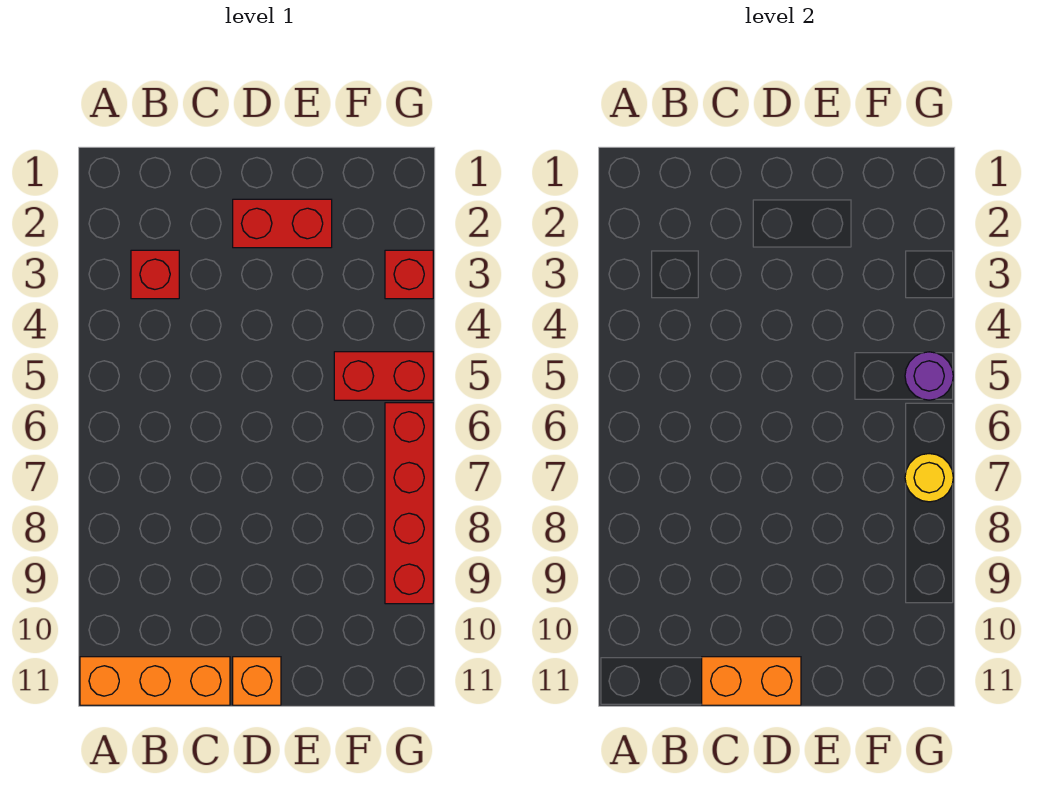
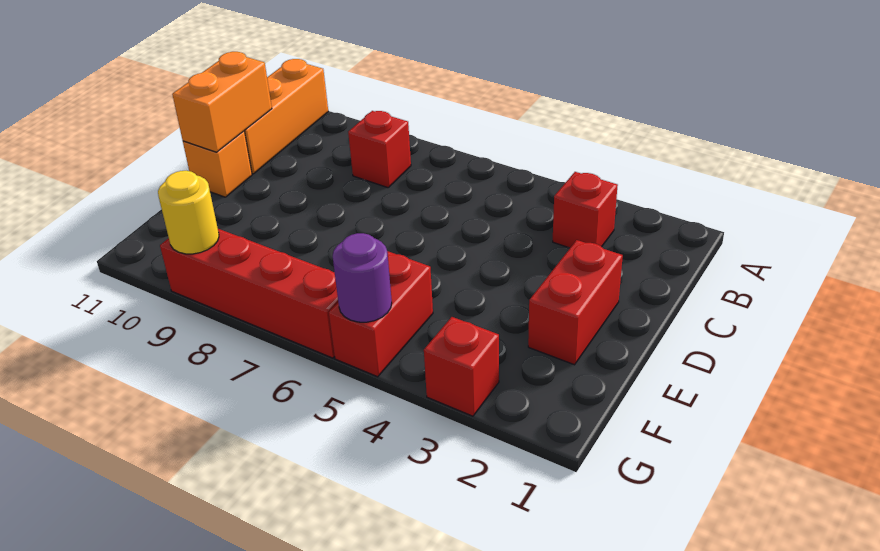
none -> red brick B8 level 1
yellow round brick G7 level 2 -> yellow round brick G9 level 2

